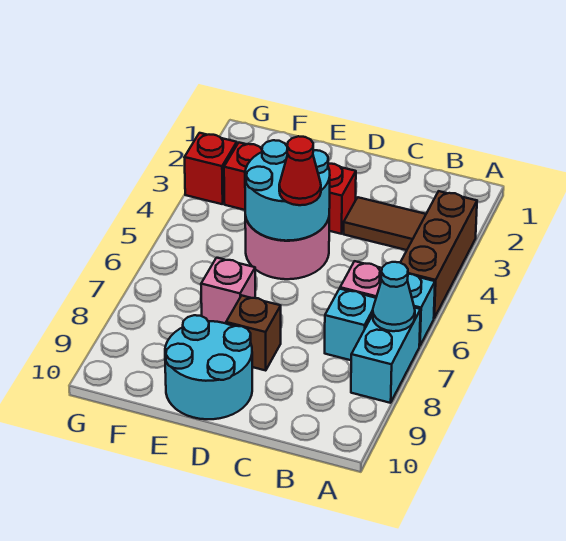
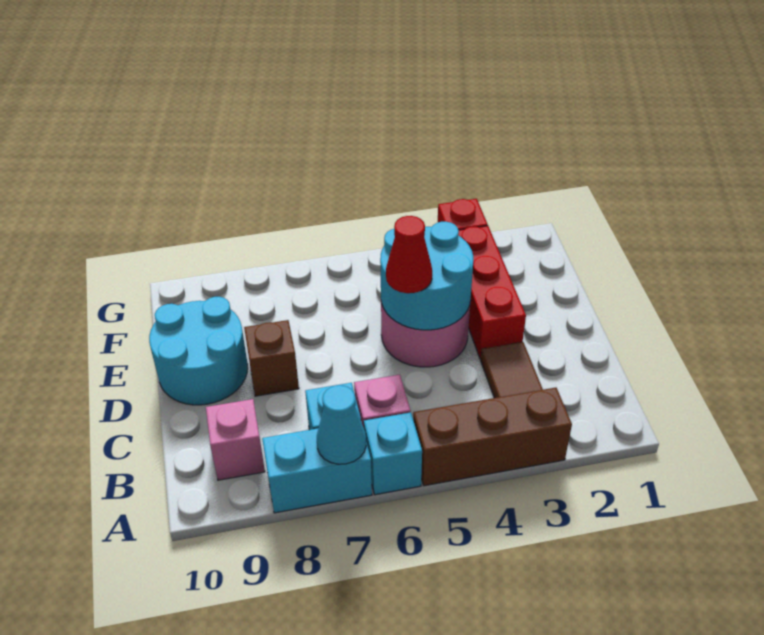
pink brick E7 level 1 -> pink brick B9 level 1

